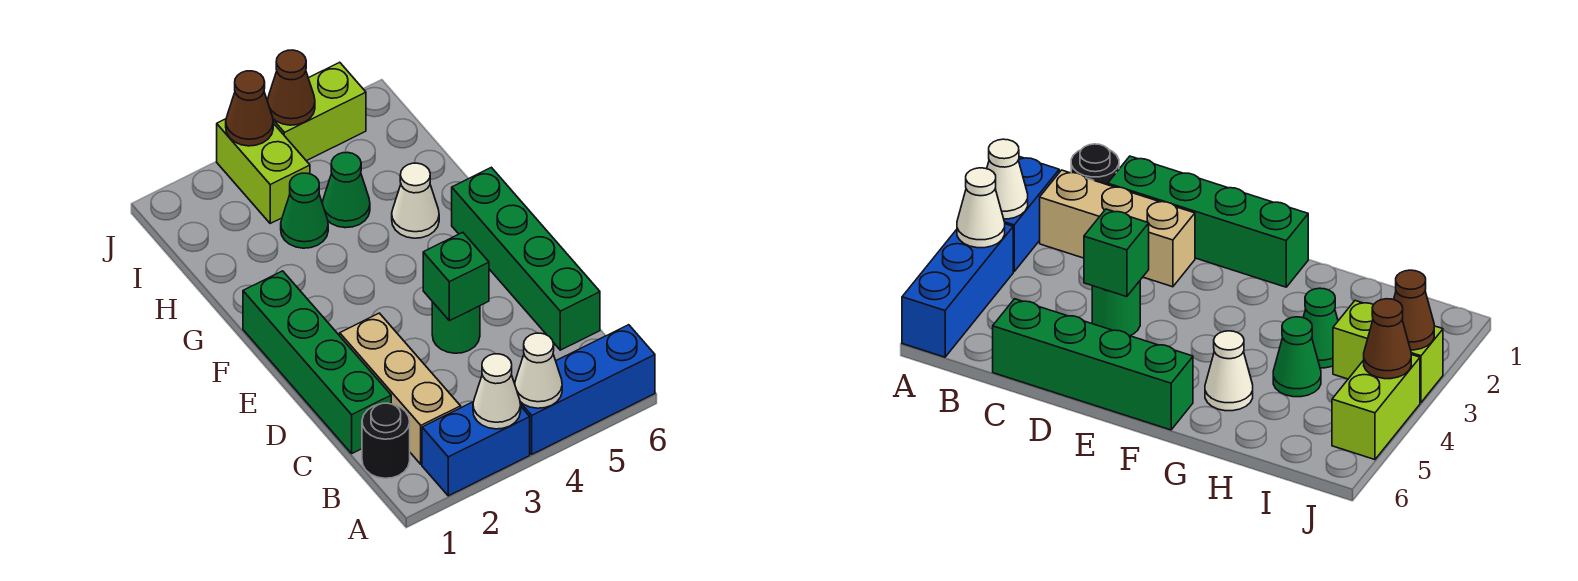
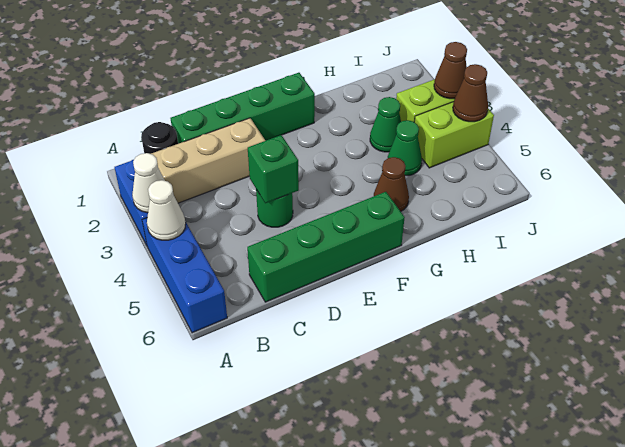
white cone G5 level 1 -> brown cone G5 level 1
lime brick J4:J5 level 1 -> lime brick I4:J4 level 1

